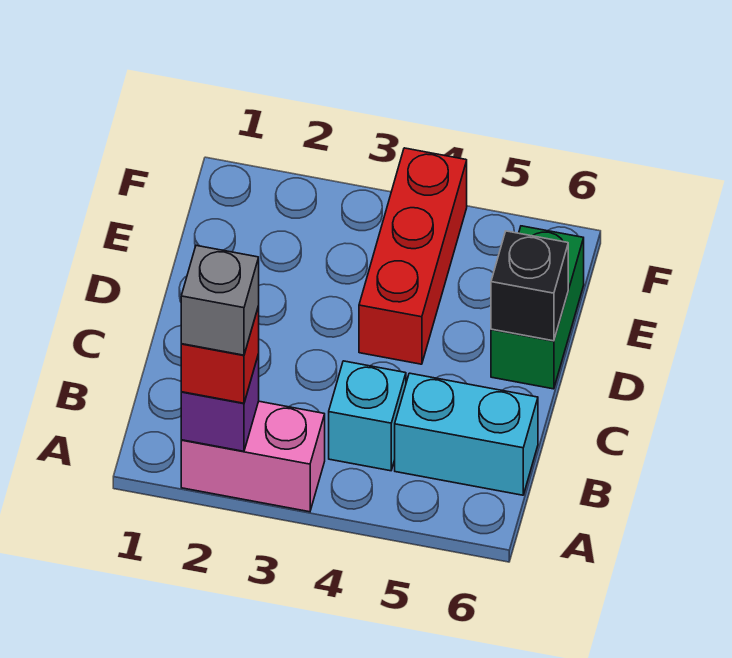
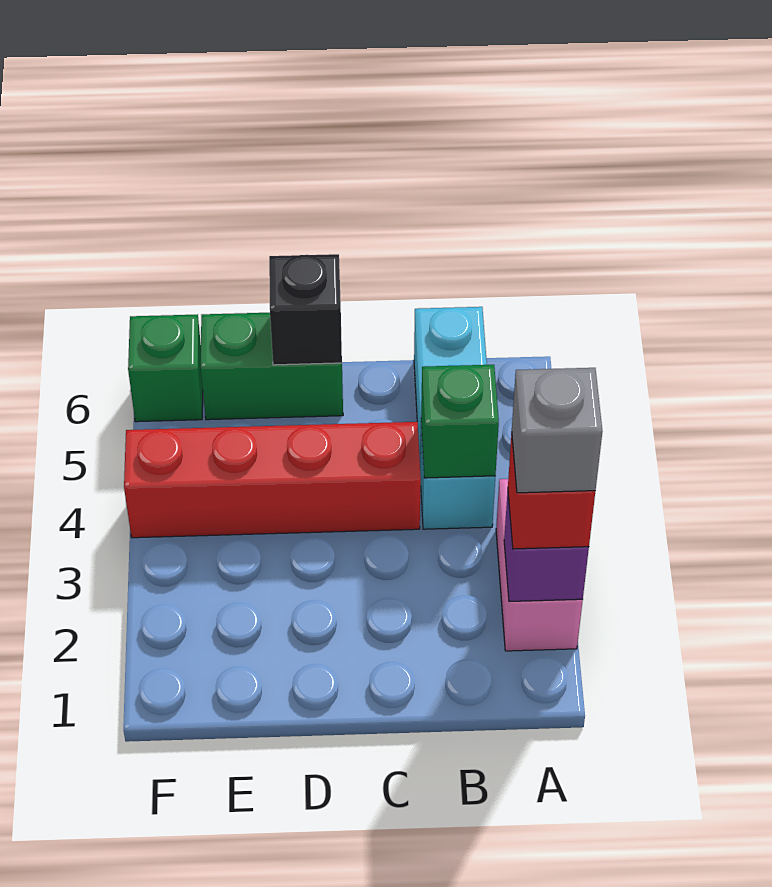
none -> green brick B4 level 2
red brick D4:F4 level 1 -> red brick C4:F4 level 1
none -> green brick F6 level 1

